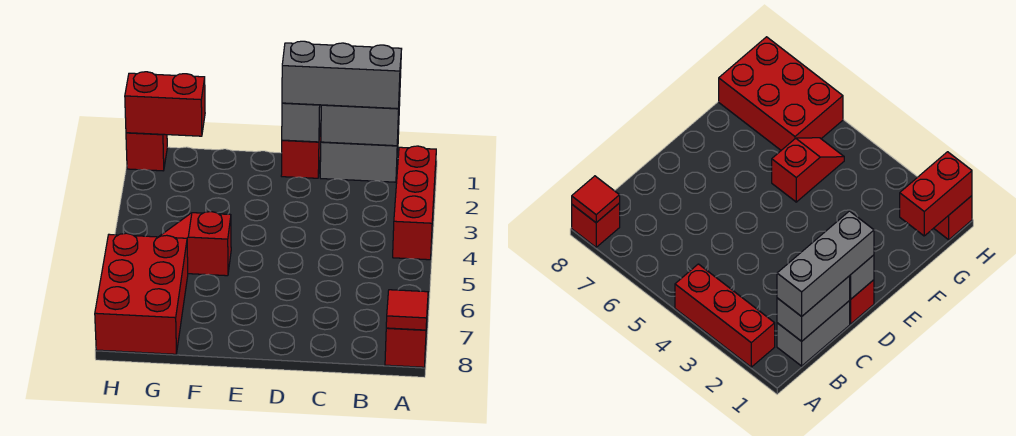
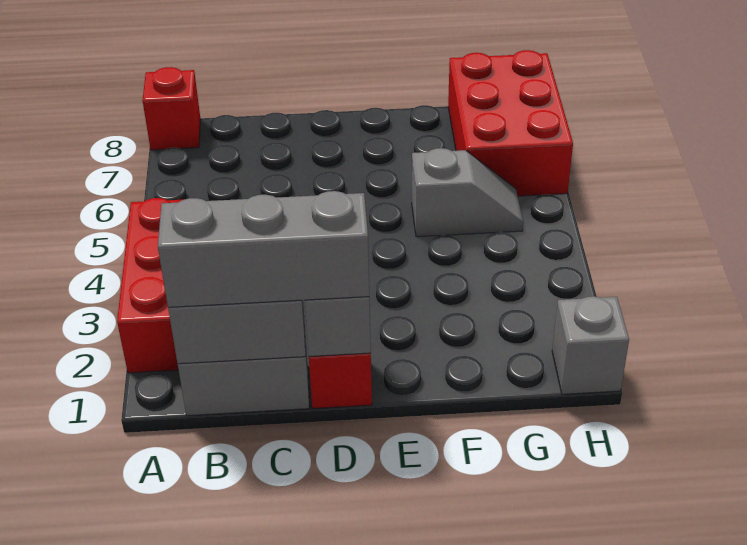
red tile A8 level 2 -> none
red slope F5:G5 level 1 top F -> grey slope F5:G5 level 1 top F
red brick G1:H1 level 2 -> none
red brick H1 level 1 -> grey brick H1 level 1

